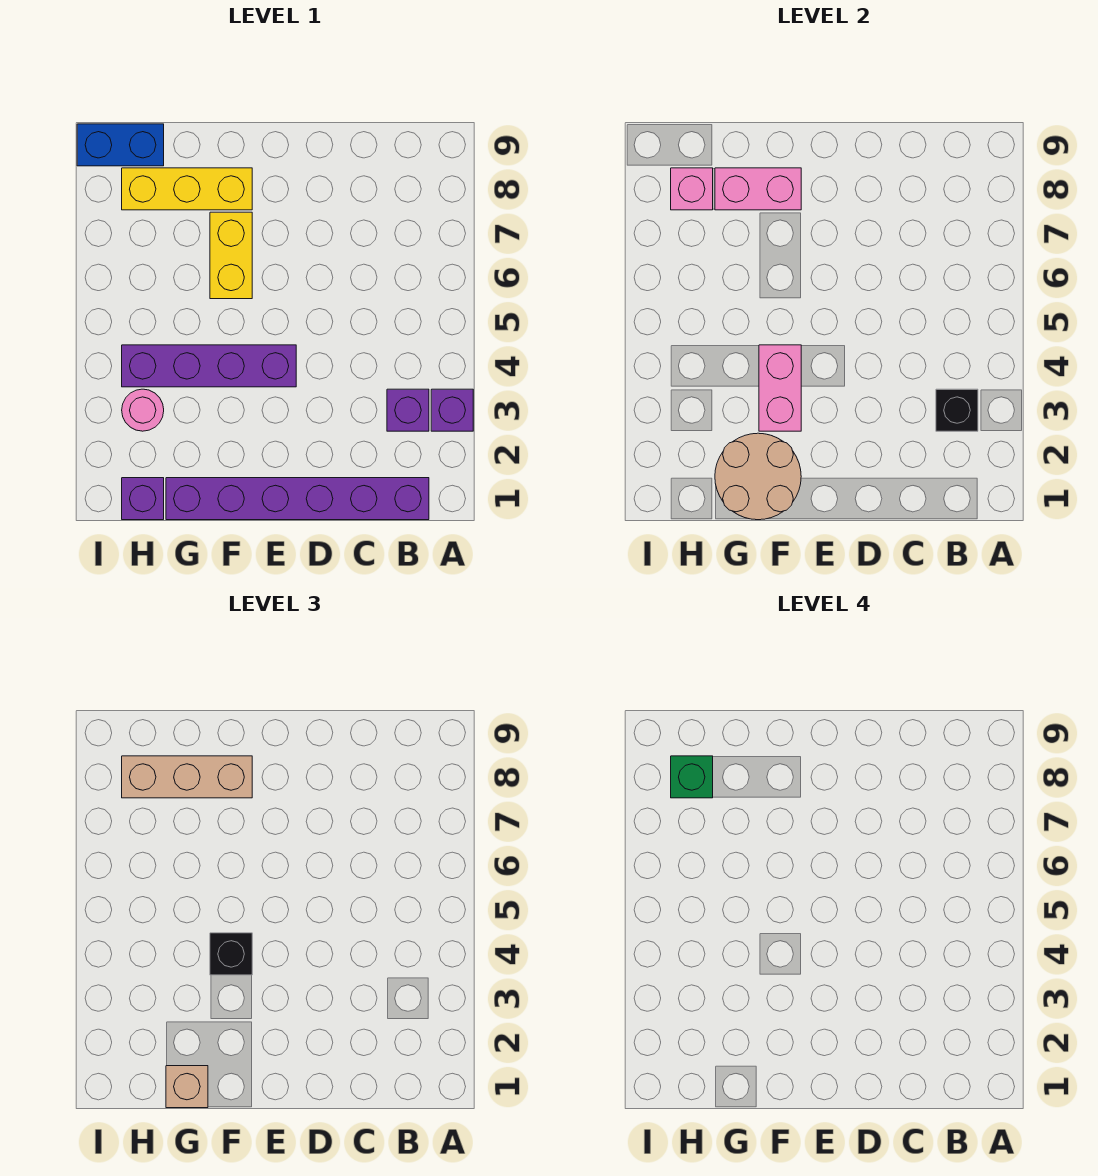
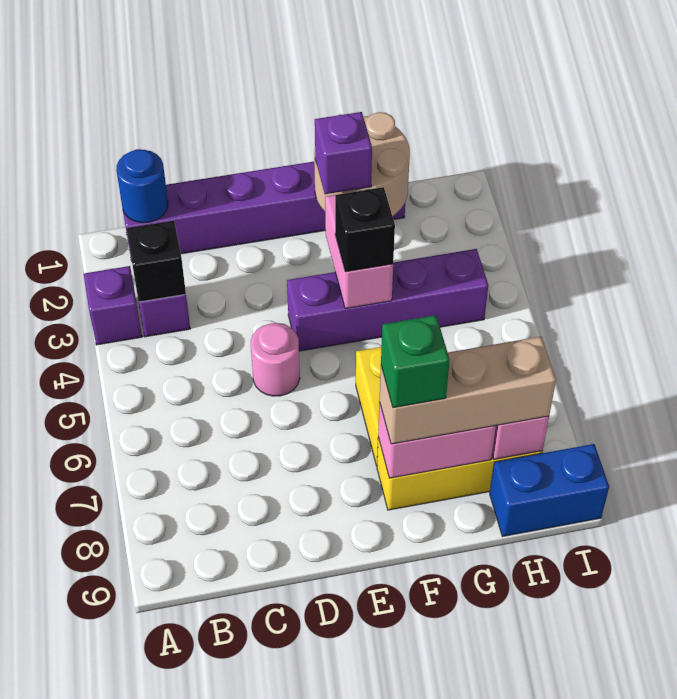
none -> blue round brick B1 level 2
tan brick G1 level 3 -> none
purple brick H1 level 1 -> purple brick F2 level 3
pink round brick H3 level 1 -> pink round brick D5 level 1
green brick H8 level 4 -> green brick F8 level 4

